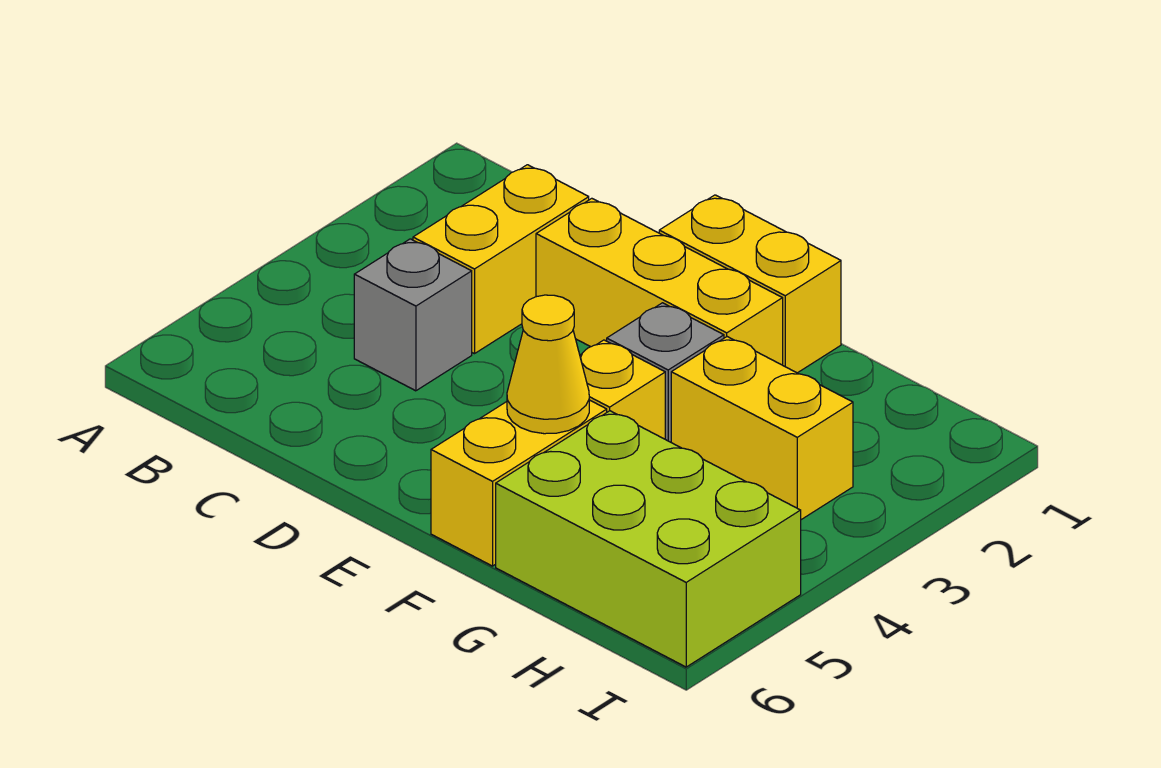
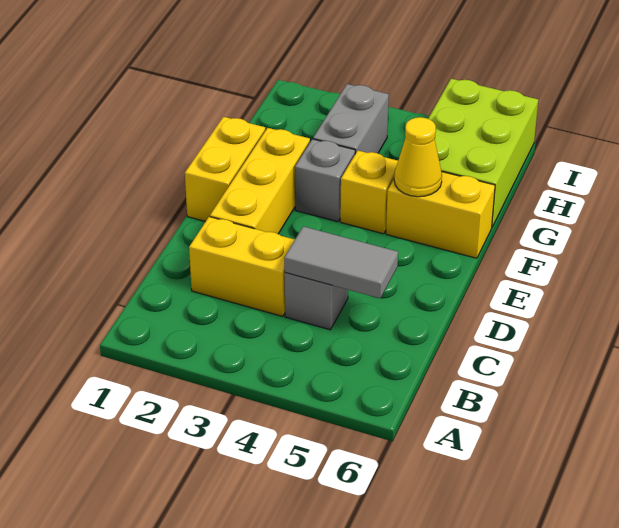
none -> grey tile C4:C5 level 2
yellow brick G3:H3 level 1 -> grey brick G3:H3 level 1

